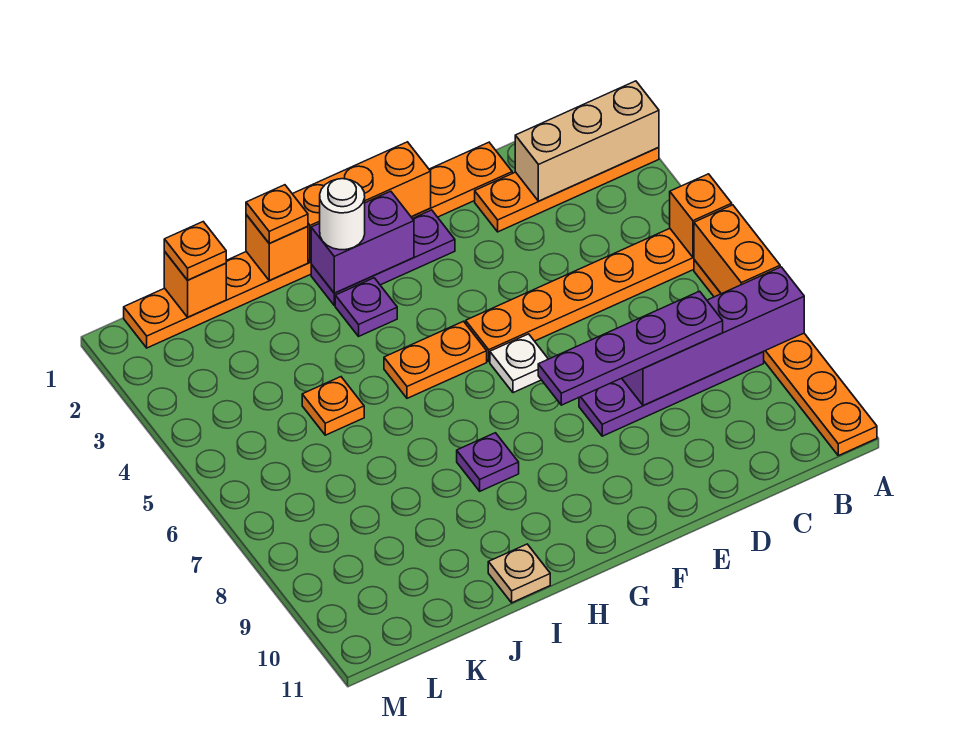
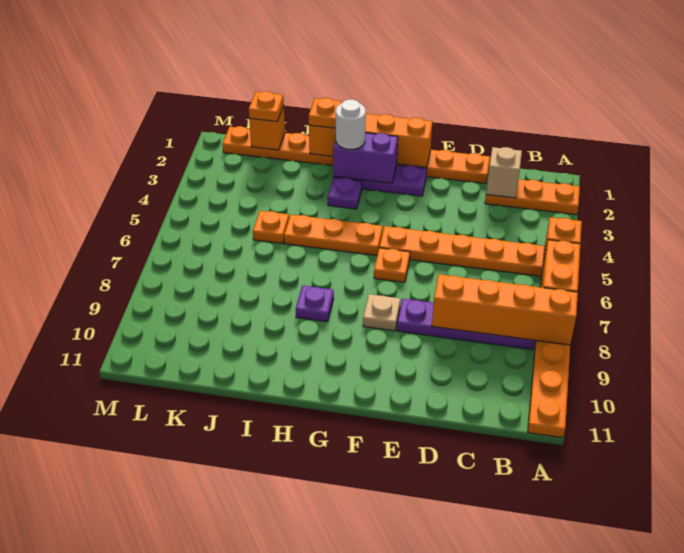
orange plate A2:D2 level 1 -> orange plate A2:C2 level 1
tan brick A2:C2 level 2 -> tan brick C2 level 2
purple brick A8:D8 level 2 -> orange brick A8:D8 level 2
purple plate C8:F8 level 3 -> none
white plate F6 level 1 -> orange plate F6 level 1
orange plate G5:H5 level 1 -> orange plate G5:I5 level 1
tan plate I11 level 1 -> tan plate F8 level 1

